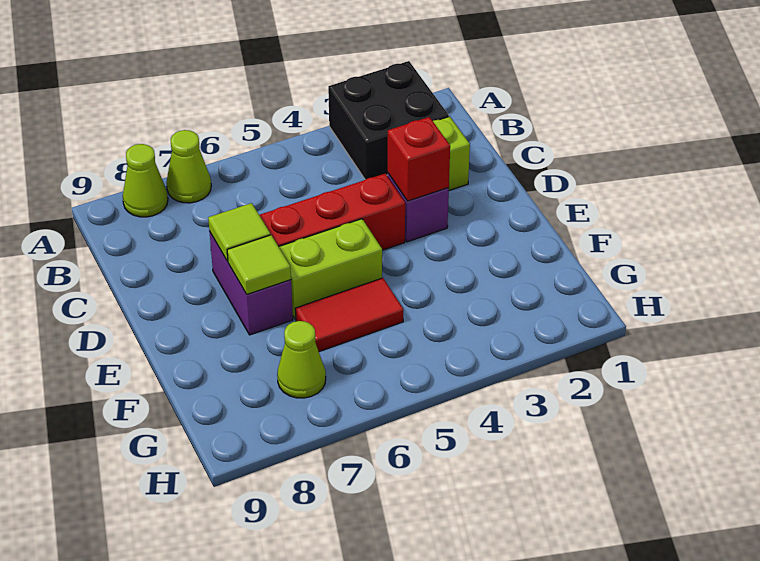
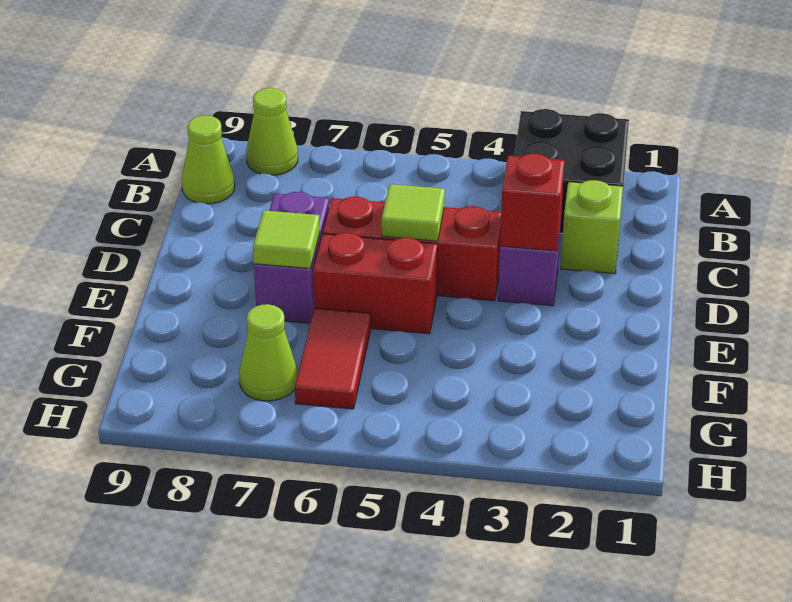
lime cone A7 level 1 -> lime cone B9 level 1
lime tile D7 level 2 -> lime tile D5 level 2
lime brick E5:E6 level 1 -> red brick E5:E6 level 1
red tile F5:F6 level 1 -> red tile F6:G6 level 1

